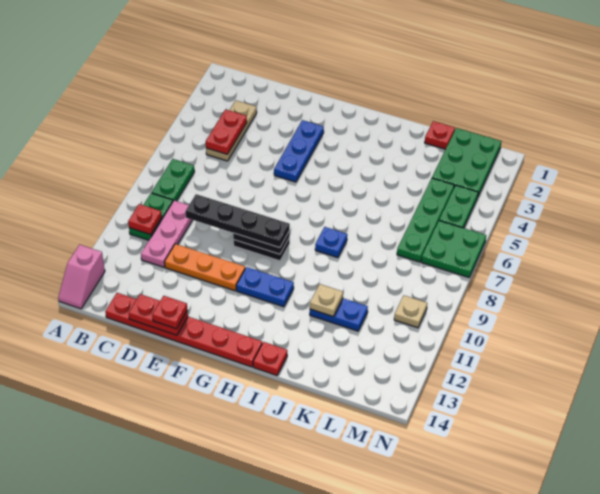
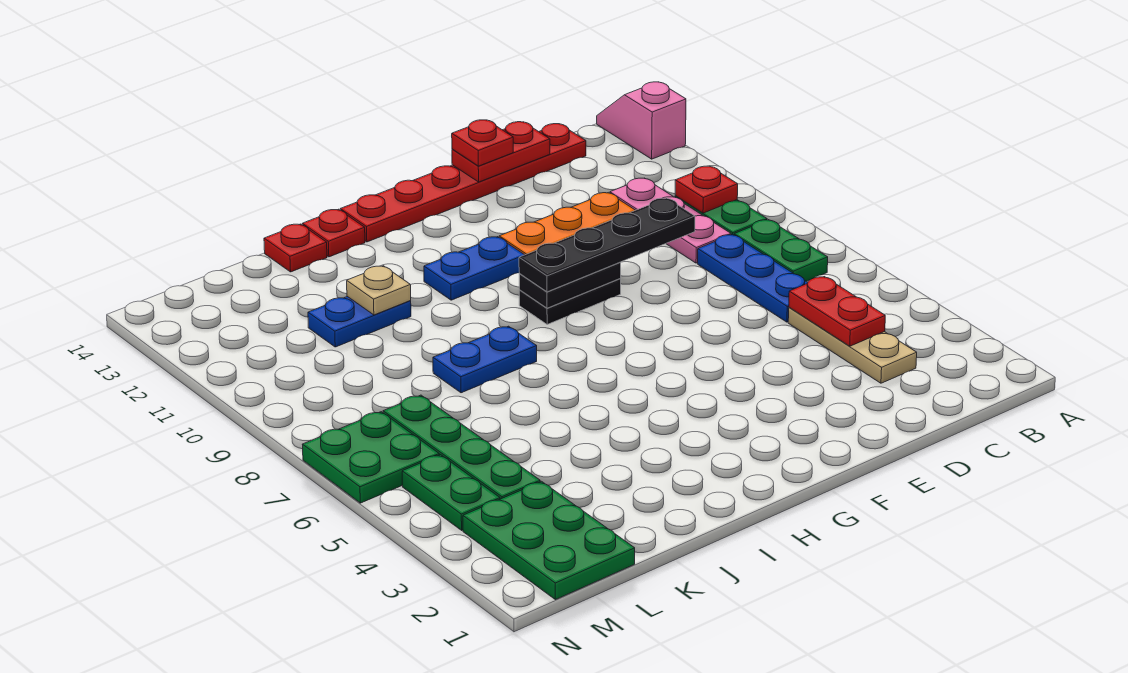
blue plate F3:F5 level 1 -> blue plate C6:C8 level 1
blue plate I8 level 1 -> blue plate I8:J8 level 1
red plate K1 level 1 -> red plate J14 level 1
tan plate M10 level 1 -> none

